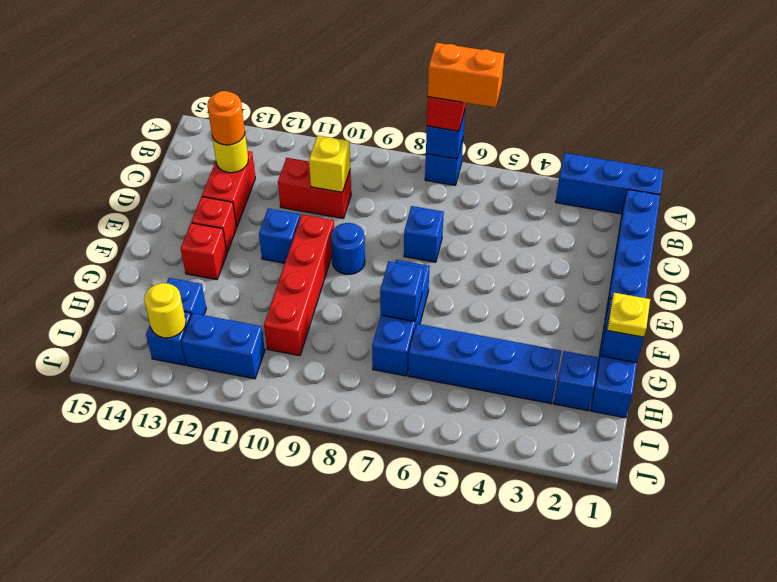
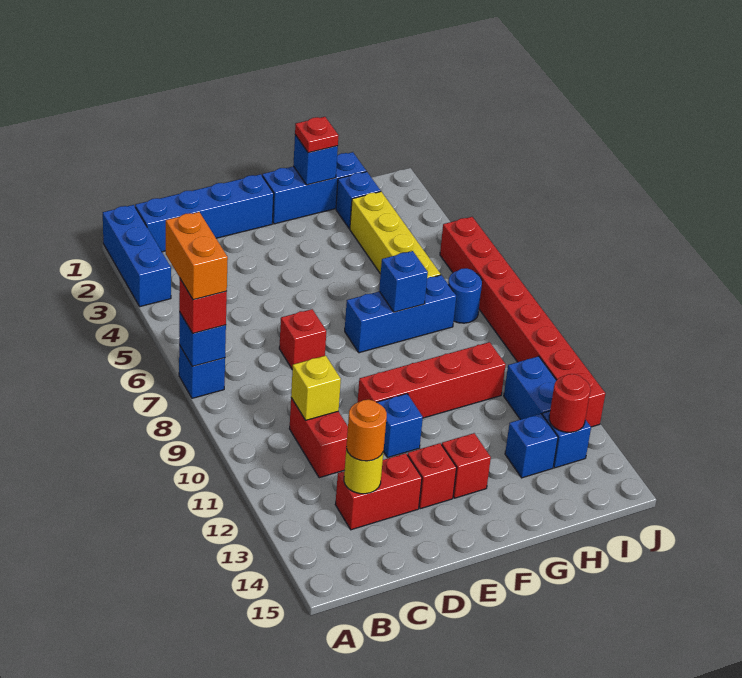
blue brick D7 level 1 -> red brick D7 level 1
blue round brick E9 level 1 -> blue round brick I7 level 1
yellow plate G1 level 3 -> red plate G1 level 3
blue brick H3:H6 level 1 -> yellow brick H3:H6 level 1
yellow round brick I13 level 2 -> red round brick I13 level 2
none -> red brick J5:J12 level 1

